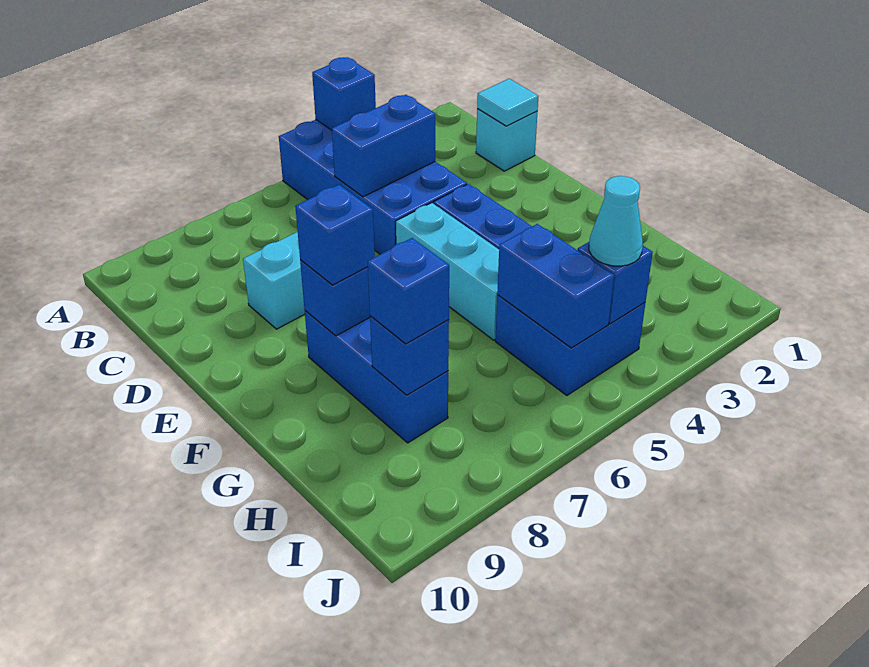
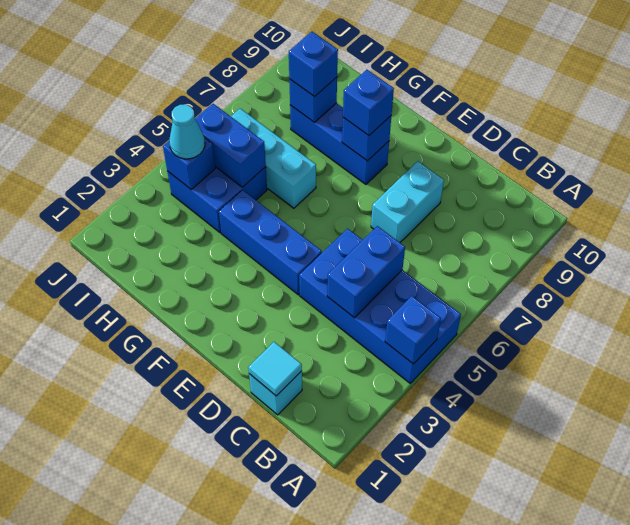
cyan brick E5:G5 level 1 -> cyan brick G6:I6 level 1

